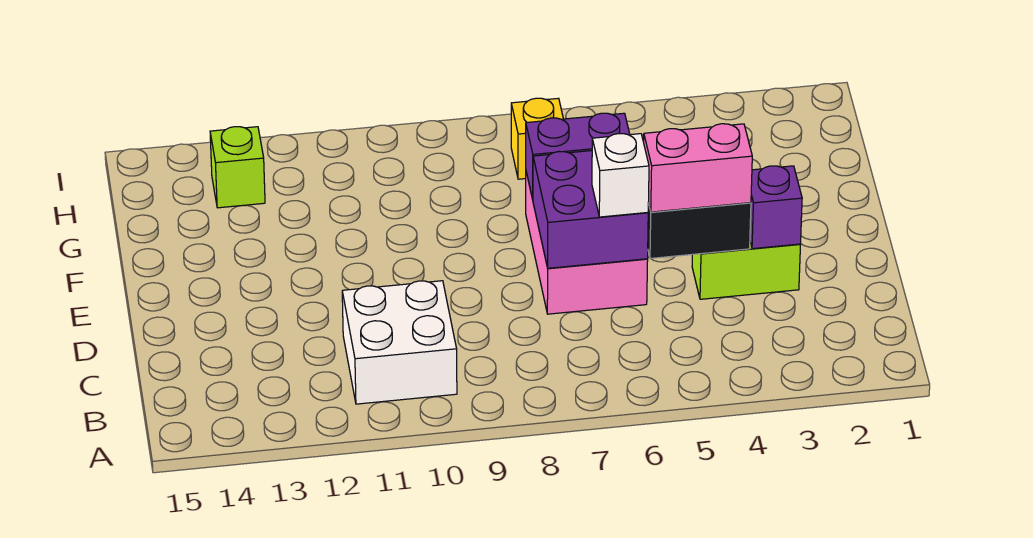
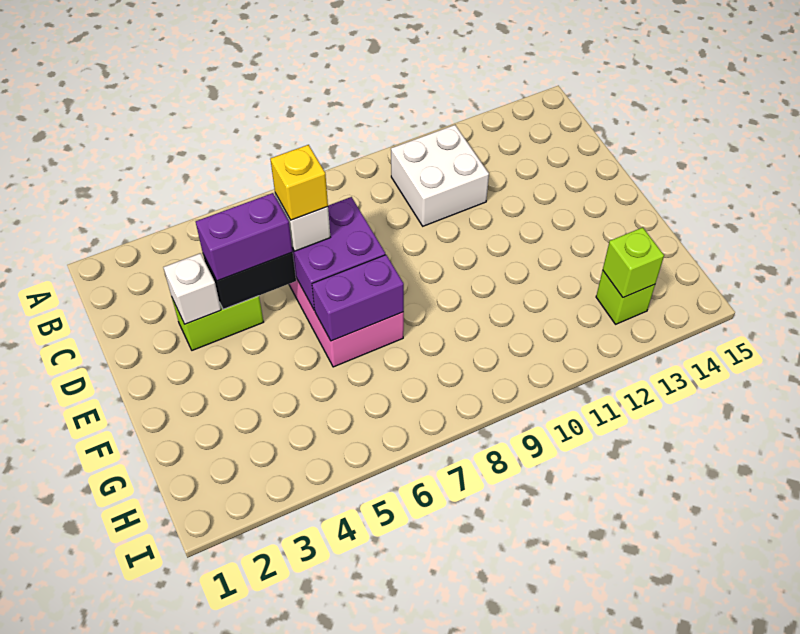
purple brick D3 level 2 -> white brick D3 level 2
pink brick D4:D5 level 3 -> purple brick D4:D5 level 3
yellow brick H7 level 1 -> yellow brick D6 level 4
none -> lime brick H13 level 2

